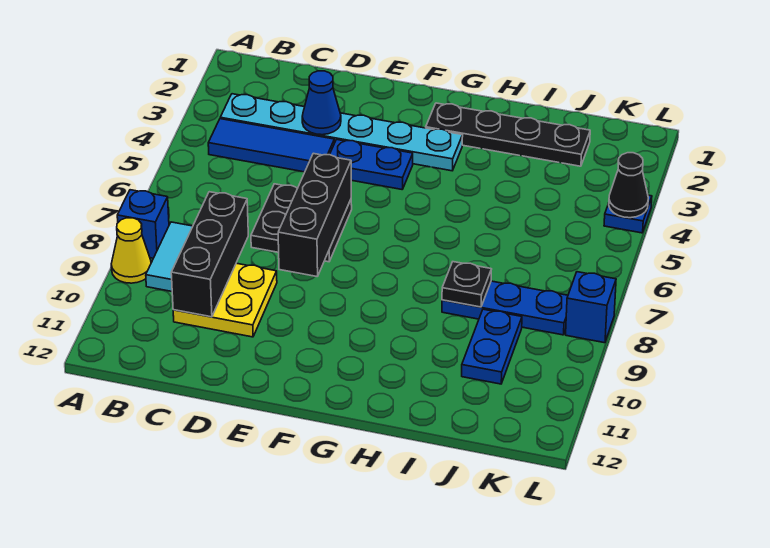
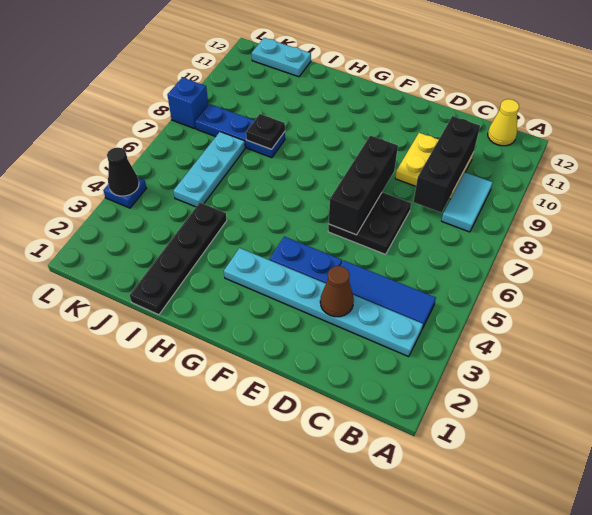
blue brick A8 level 1 -> none
yellow cone A9 level 1 -> yellow cone B12 level 1
blue cone D3 level 2 -> brown cone D3 level 2
black plate G2:J2 level 1 -> black plate I1:I4 level 1
none -> cyan plate J5:J7 level 1
blue plate J9:J10 level 1 -> none
none -> cyan plate J12:K12 level 1

